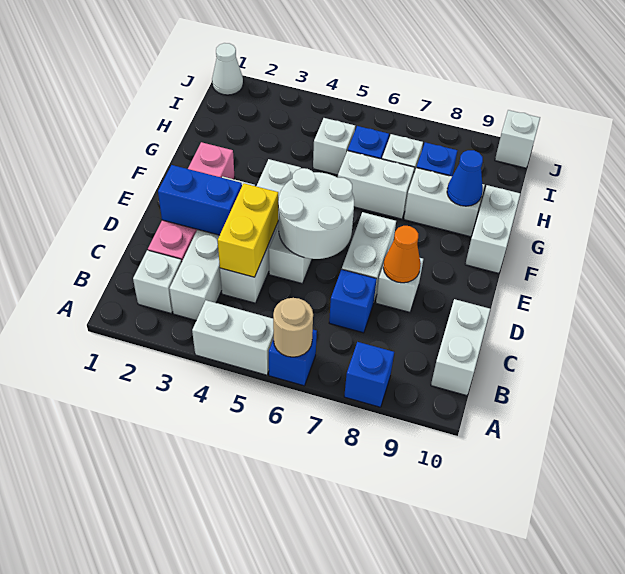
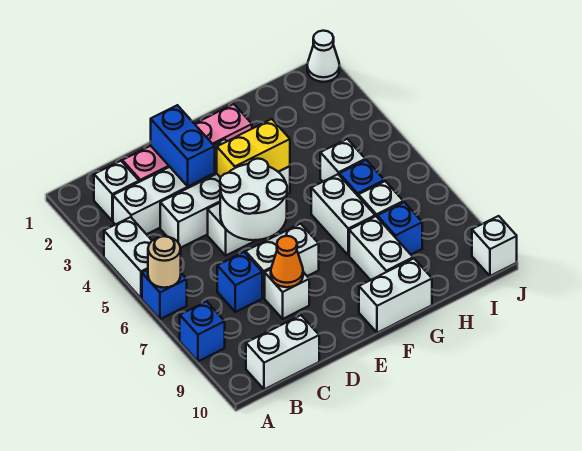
yellow brick C4:D4 level 2 -> yellow brick E4:F4 level 2
blue cone G9 level 2 -> none

